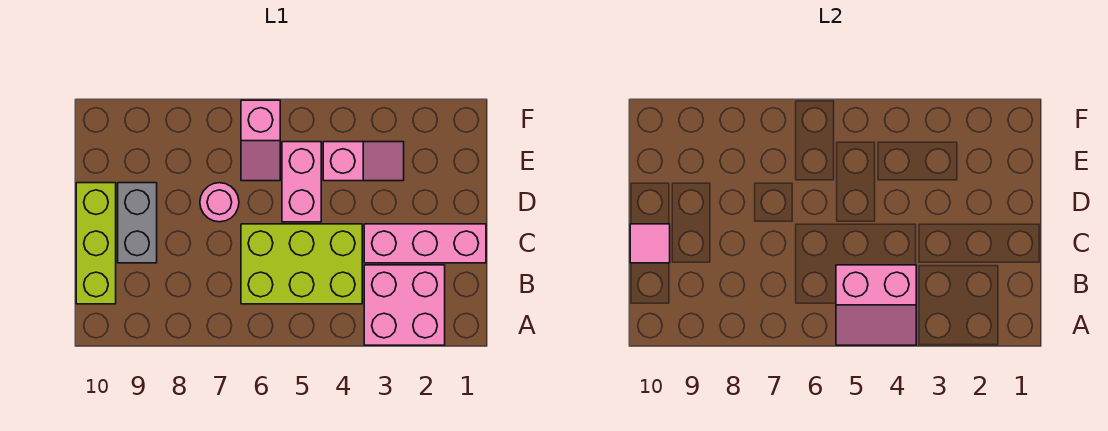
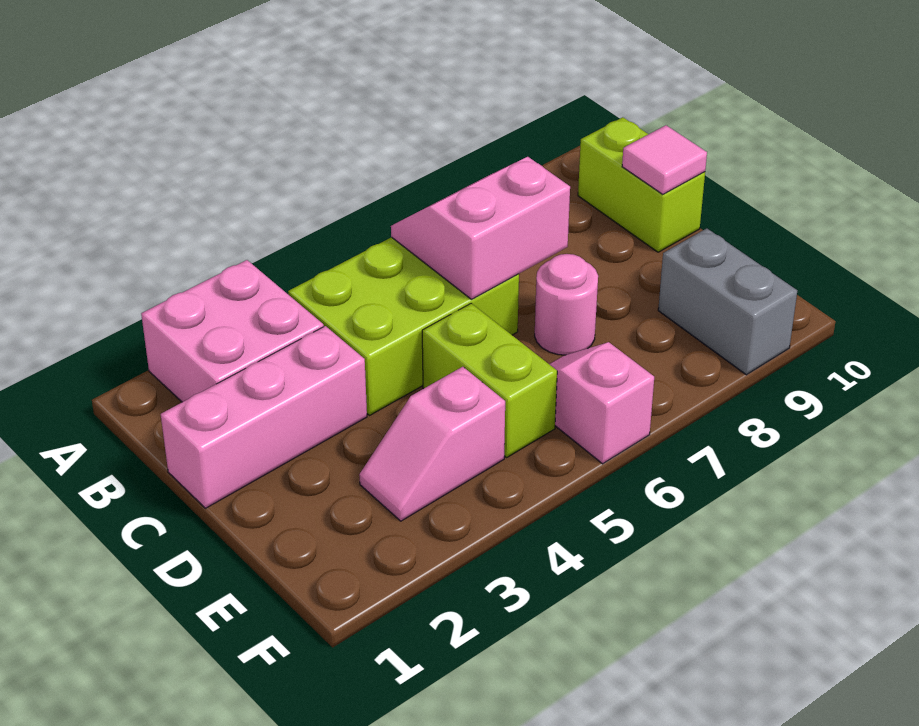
pink slope A4:B5 level 2 top B -> pink slope B6:C7 level 2 top C
lime brick B10:D10 level 1 -> lime brick B10:C10 level 1
grey brick C9:D9 level 1 -> grey brick E9:F9 level 1
pink brick D5:E5 level 1 -> lime brick D5:E5 level 1

